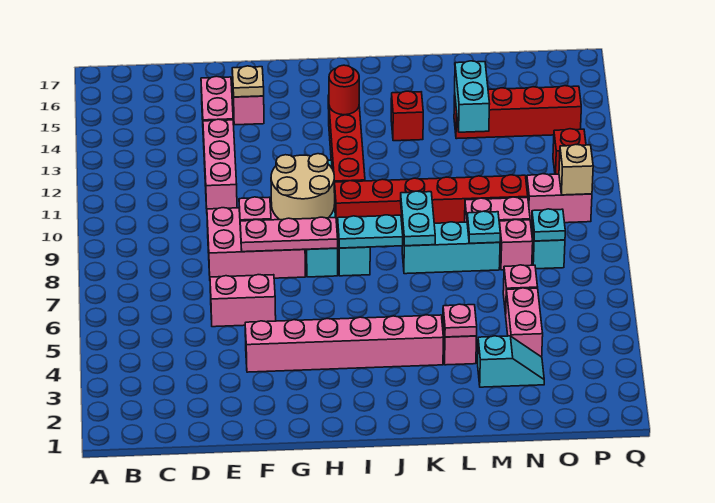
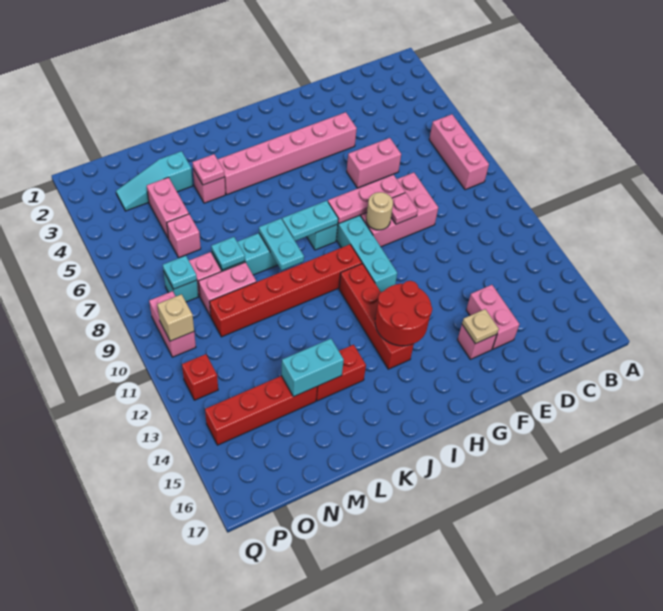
pink brick E11:E13 level 1 -> pink brick B6:B8 level 1
tan round brick G9:H10 level 2 -> tan round brick G9 level 2
red round brick I14 level 2 -> red round brick H13:I14 level 2
red brick K14 level 1 -> red brick K14:L14 level 1
cyan slope M3:N3 level 1 top M -> cyan slope M3:O3 level 1 top M
cyan brick M13:M14 level 2 -> cyan brick L14:M14 level 2
pink brick O10:P10 level 1 -> pink brick P9:P10 level 1

